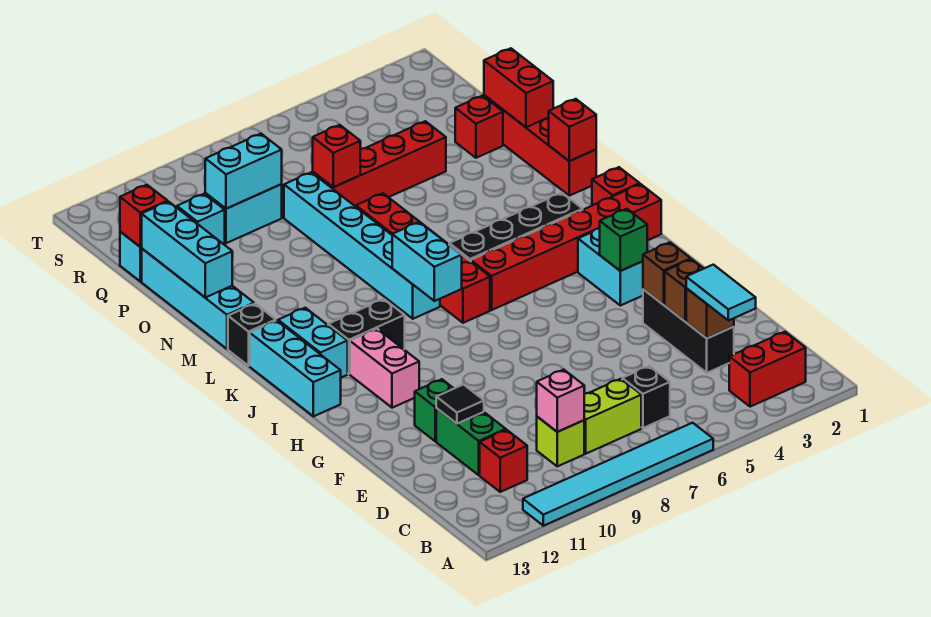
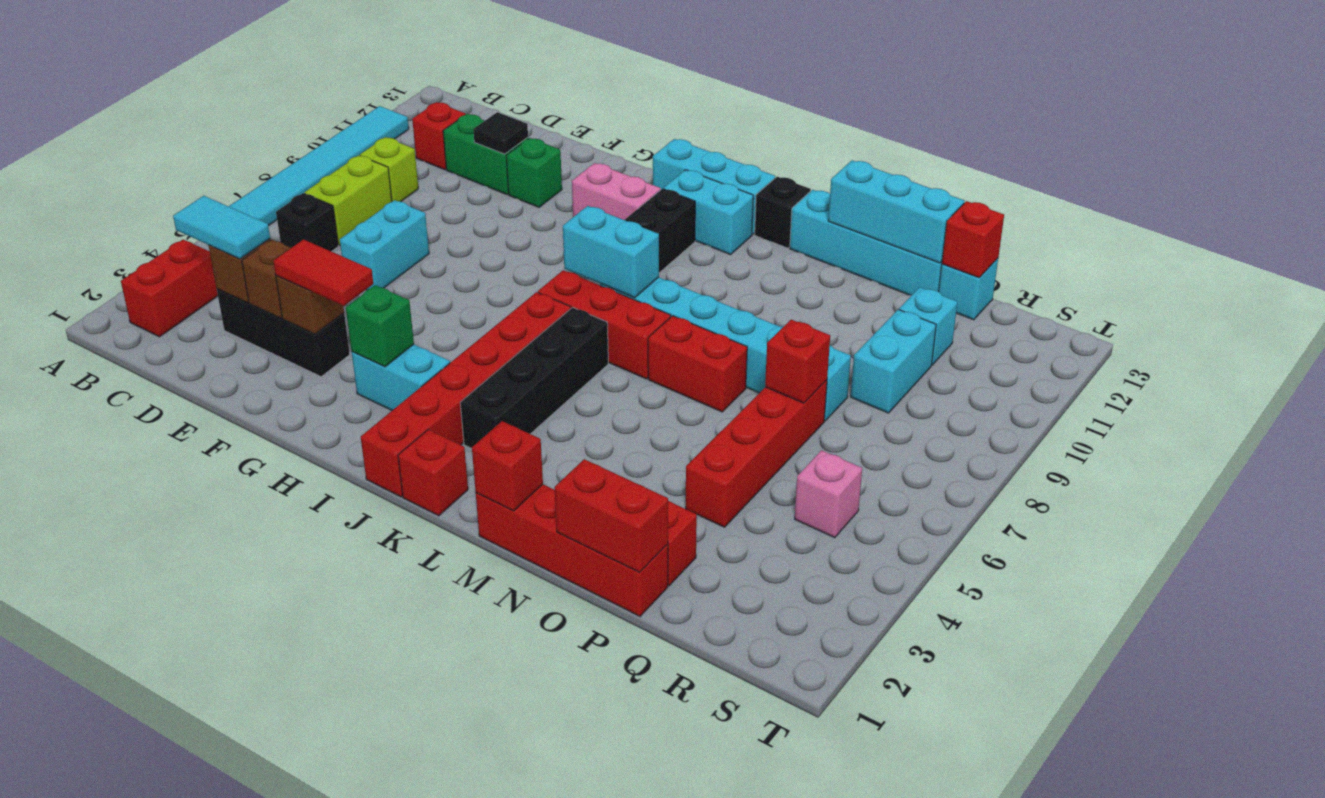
pink brick C9 level 2 -> pink brick R5 level 1
none -> red tile F3:G3 level 3
cyan brick Q9:Q10 level 2 -> cyan brick E6:E7 level 1

